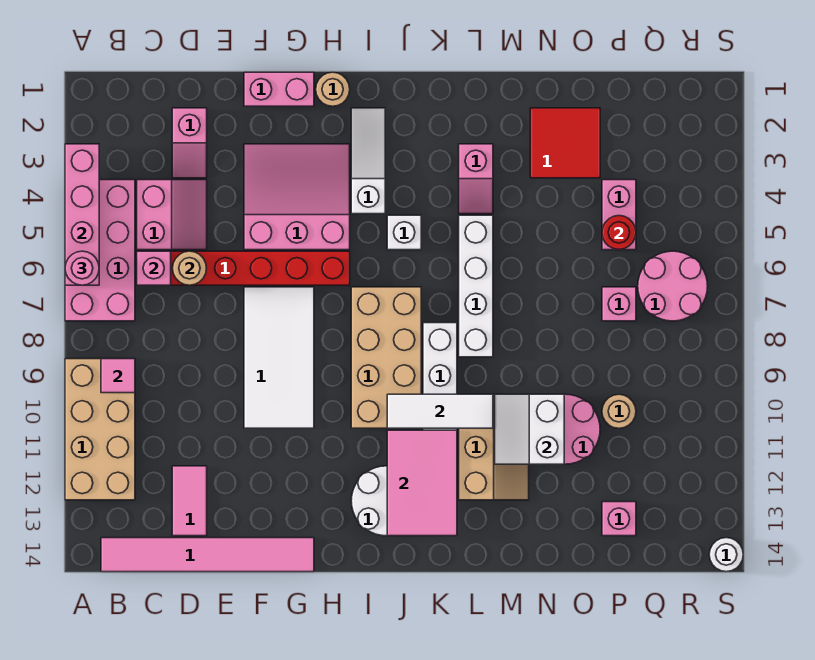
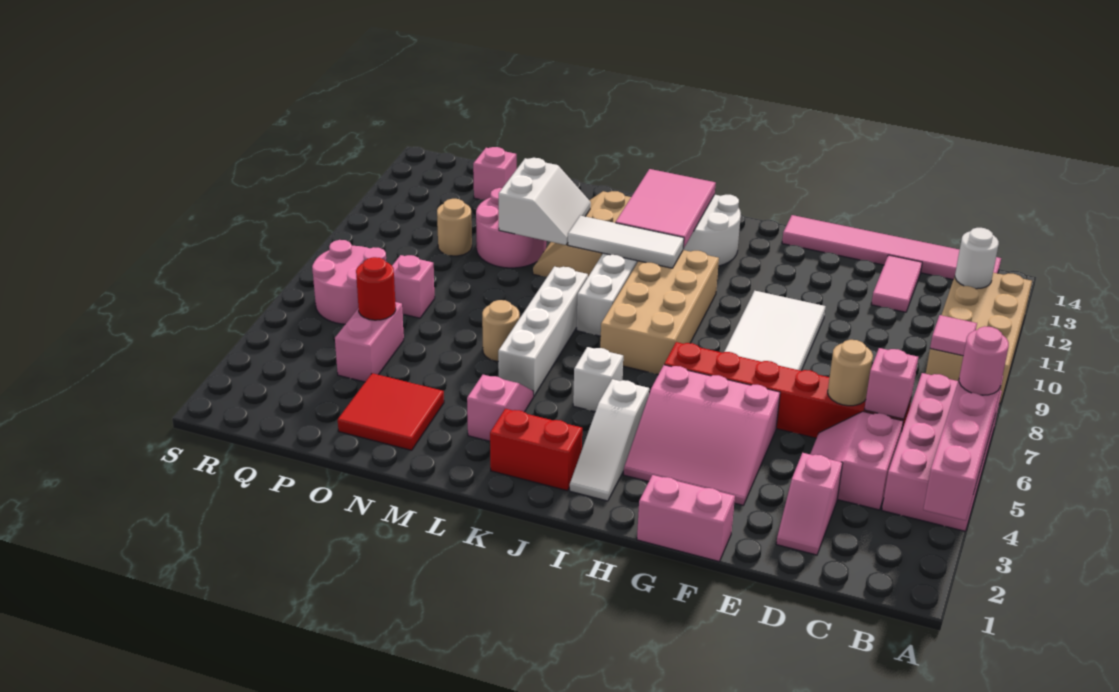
pink slope D2:D3 level 1 top 2 -> pink slope D2:D3 level 1 top 3
tan round brick H1 level 1 -> tan round brick M6 level 1
none -> red brick J2:K2 level 1
white round brick S14 level 1 -> white round brick B12 level 2

